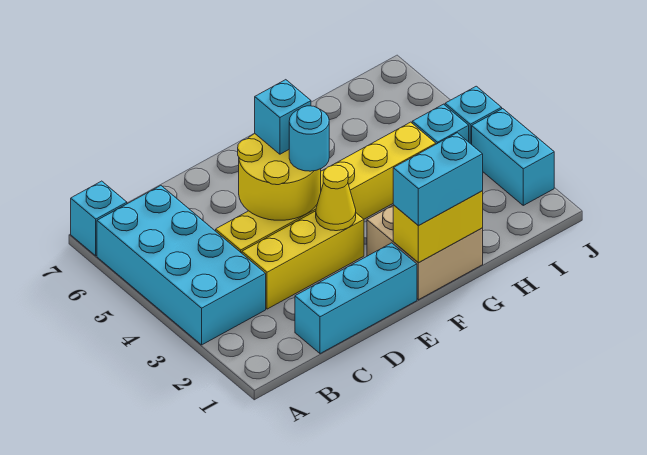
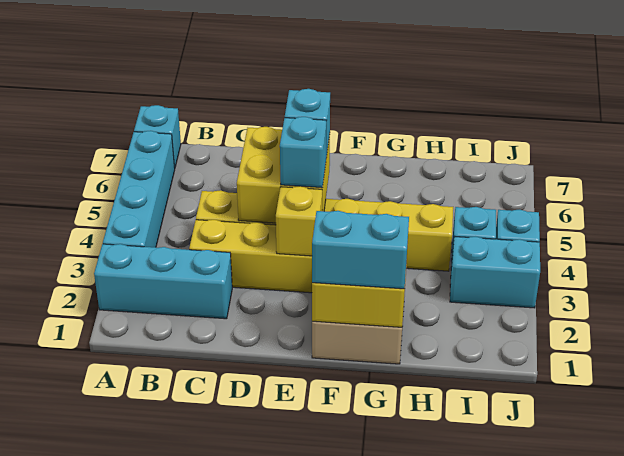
cyan brick A3:B6 level 1 -> cyan brick A3:A6 level 1
cyan brick C1:E1 level 1 -> cyan brick A2:C2 level 1
yellow round brick D4:E5 level 2 -> yellow brick D4:E5 level 2
yellow cone E3 level 2 -> yellow brick E3 level 2
cyan round brick E4 level 3 -> cyan brick E4 level 3
cyan brick J2:J3 level 1 -> cyan brick I3:J3 level 1

